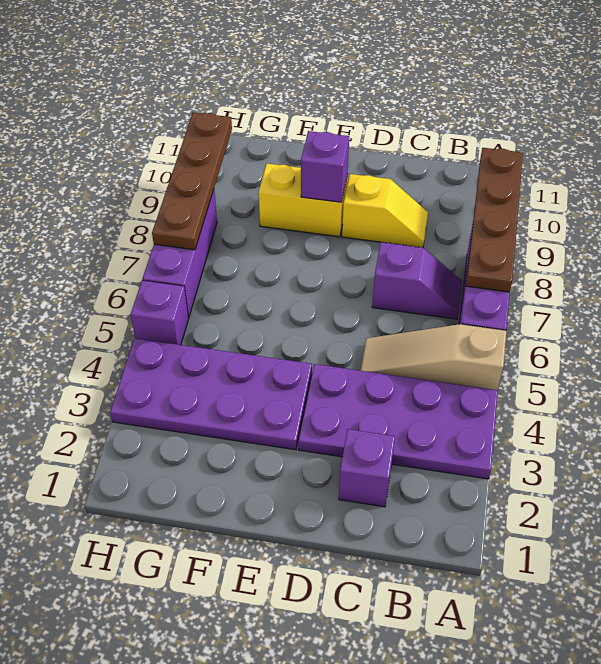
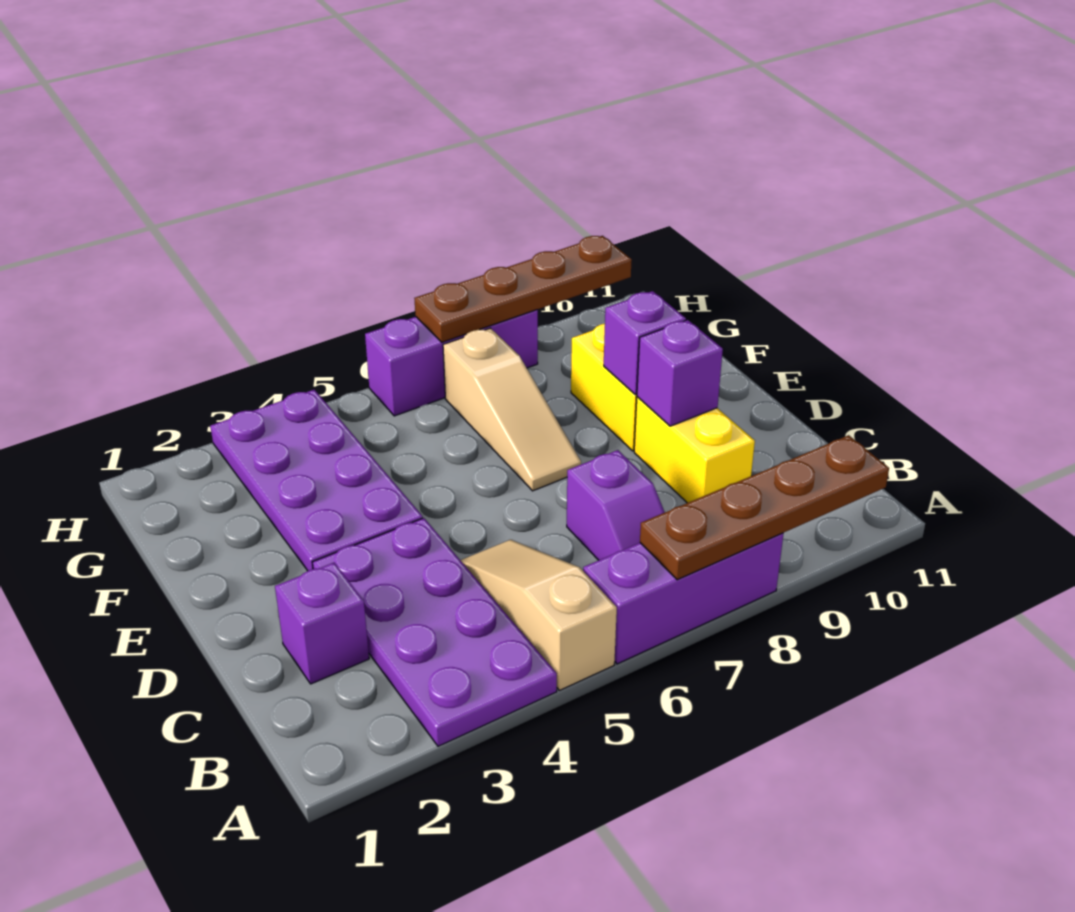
yellow slope C9:D9 level 1 top D -> yellow brick C9:D9 level 1
none -> tan slope E7:G7 level 1 top G
purple brick H5 level 1 -> purple brick D9 level 2

